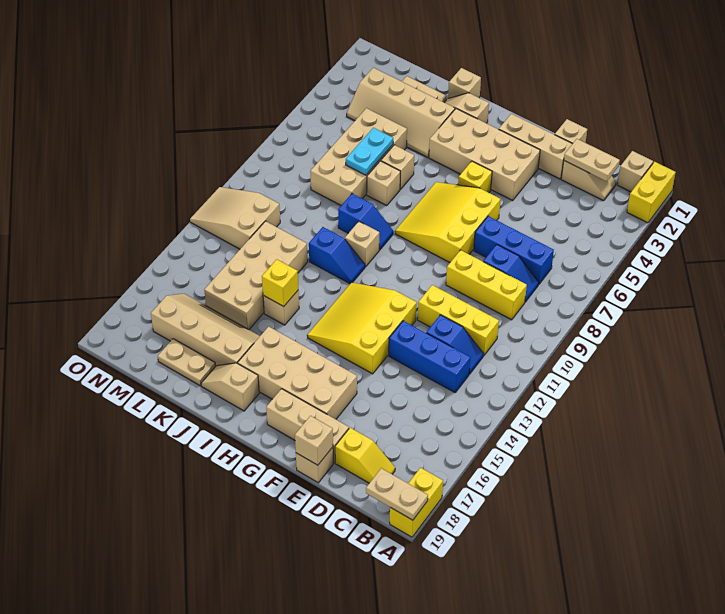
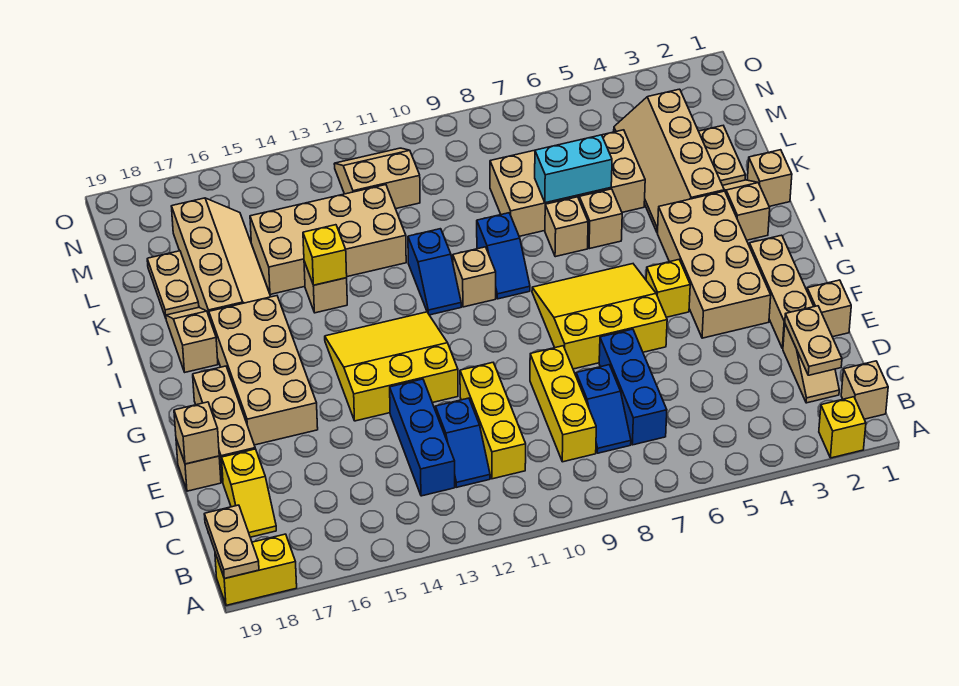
yellow brick A1:A2 level 1 -> yellow brick A2 level 1
cyan plate K6:K7 level 2 -> cyan brick K6:K7 level 2
tan slope M11:O12 level 1 top M -> tan slope M11:N12 level 1 top M

